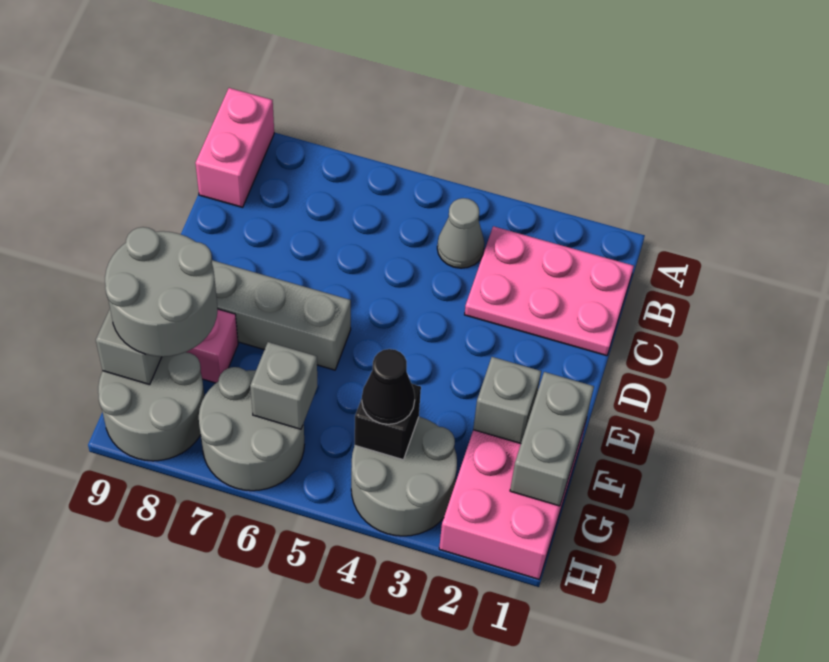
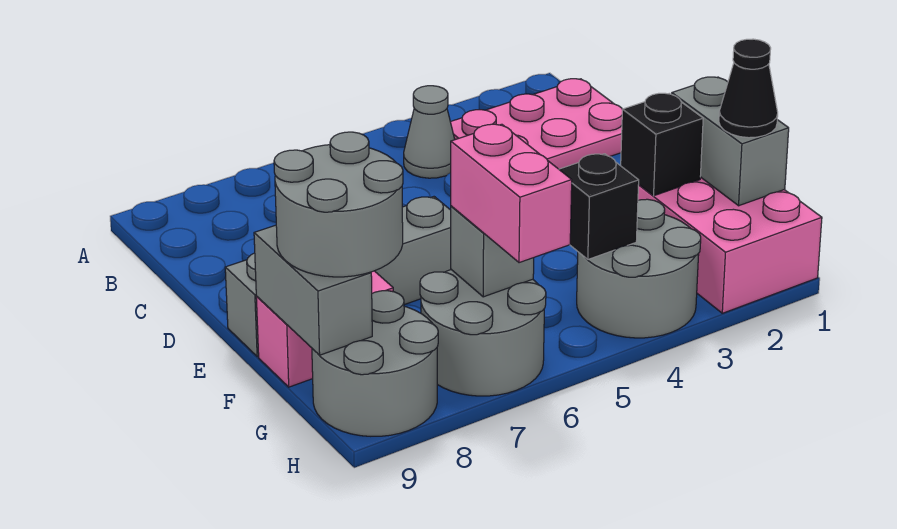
pink brick A9:B9 level 1 -> pink brick G6:H6 level 3
grey brick F2 level 2 -> black brick F2 level 2
black cone G4 level 3 -> black cone G1 level 3

